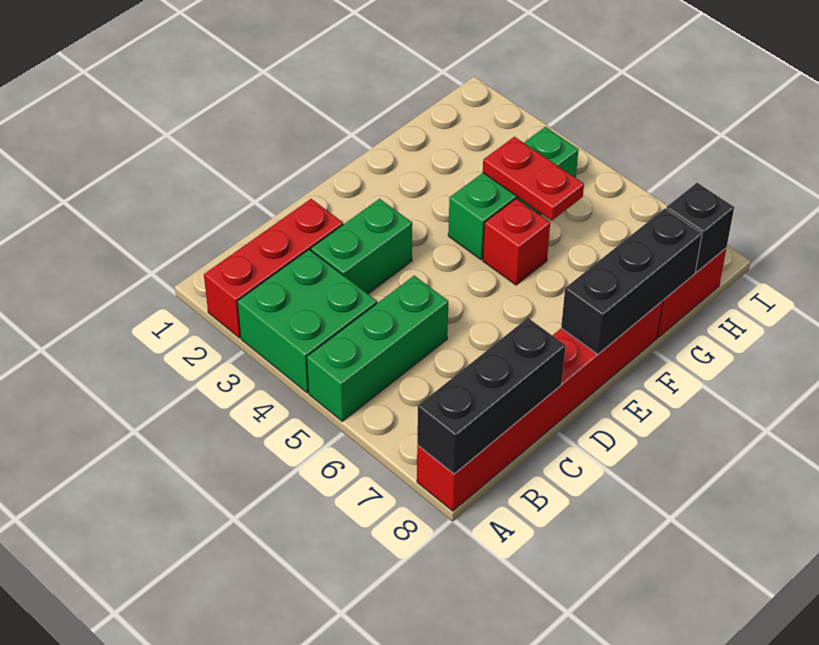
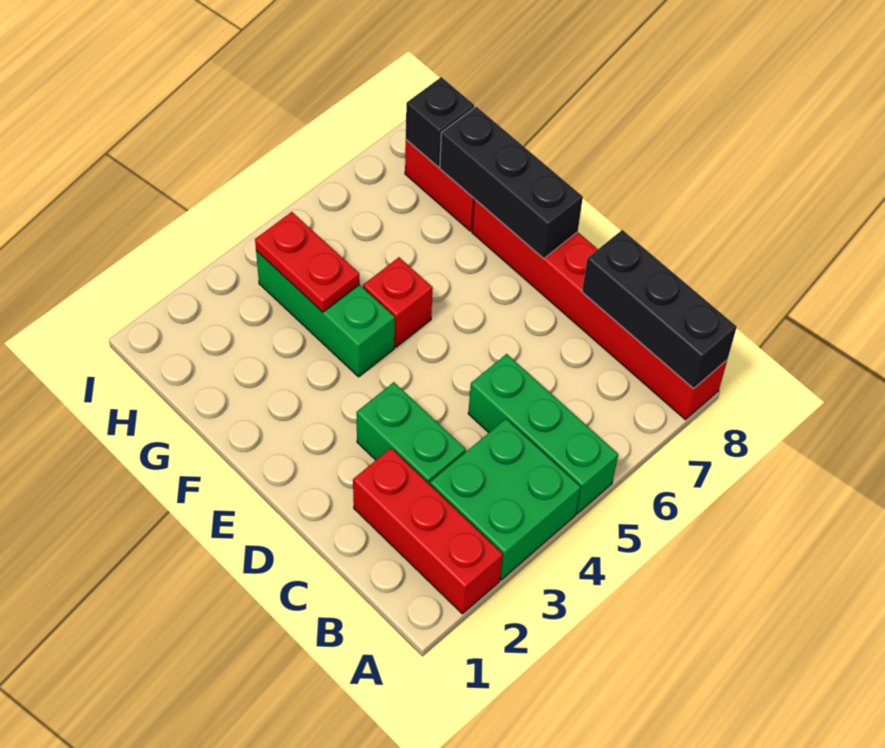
red plate G4:G5 level 2 -> red plate G4:H4 level 2

